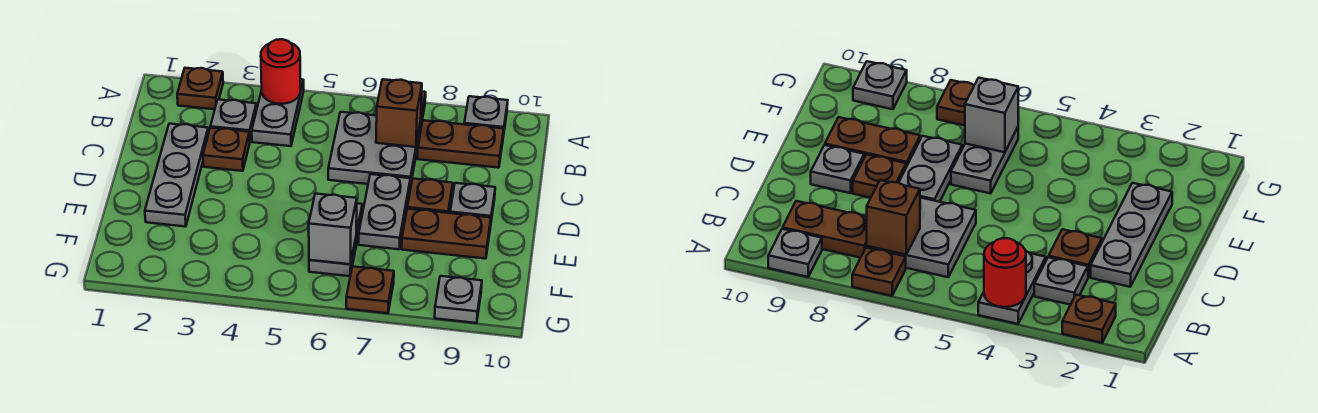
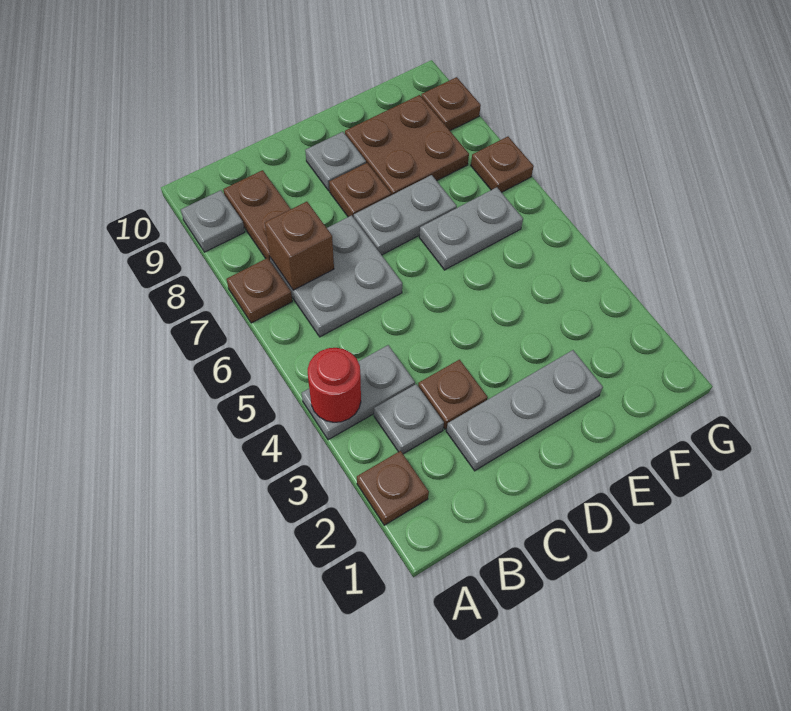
brown plate E8:E9 level 1 -> brown plate E8:F9 level 1
grey brick F6 level 2 -> none
grey plate G9 level 1 -> brown plate G9 level 1

